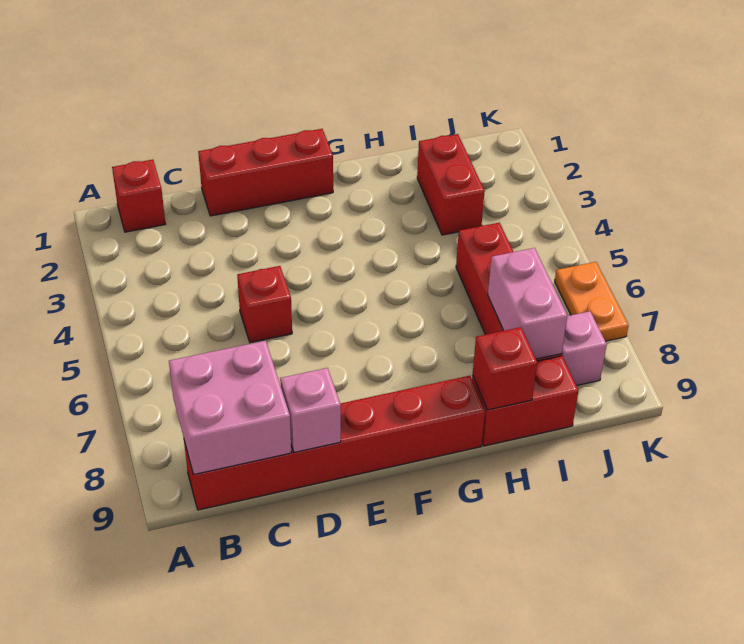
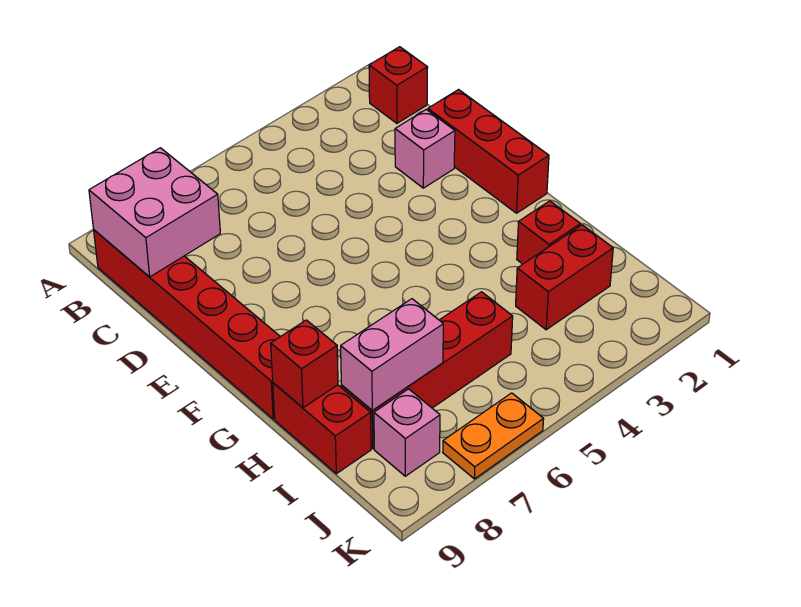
red brick D5 level 1 -> red brick H2 level 1
pink brick D9 level 2 -> pink brick D2 level 1

